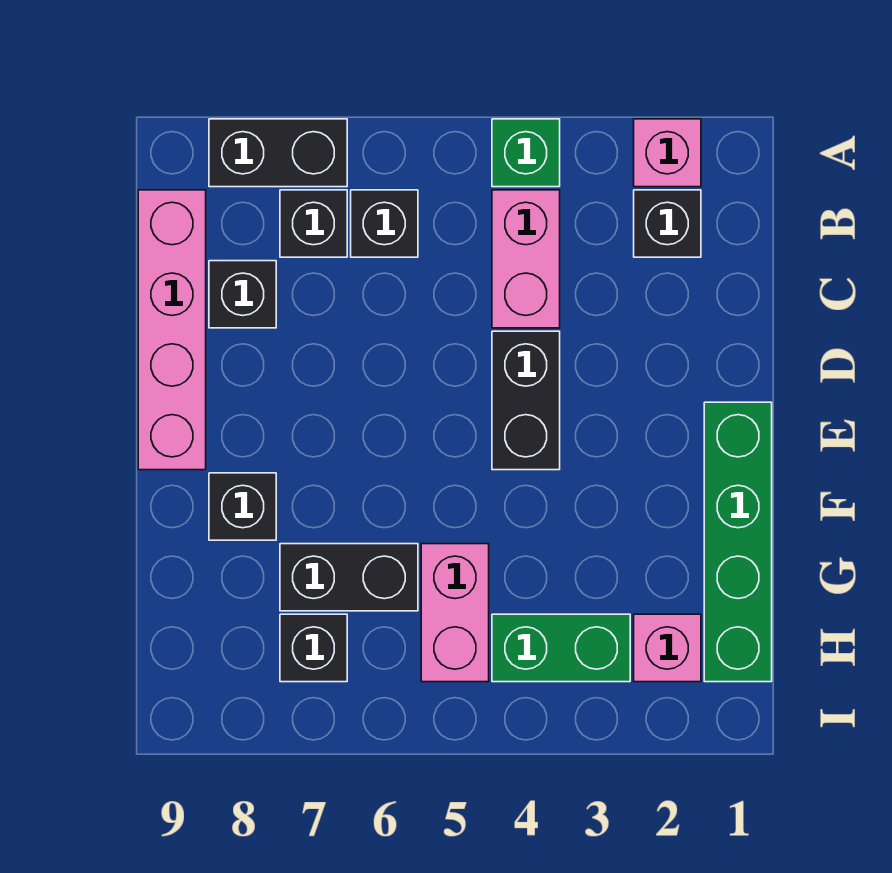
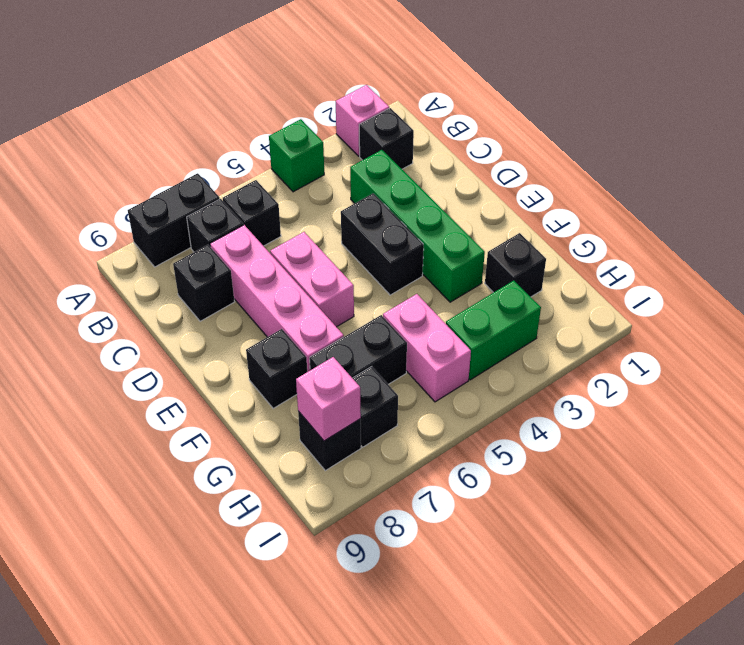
pink brick B4:C4 level 1 -> pink brick D6:E6 level 1
pink brick B9:E9 level 1 -> pink brick C7:F7 level 1
green brick E1:H1 level 1 -> green brick C3:F3 level 1
none -> black brick G2 level 1
pink brick H2 level 1 -> pink brick H8 level 2
none -> black brick H8 level 1

